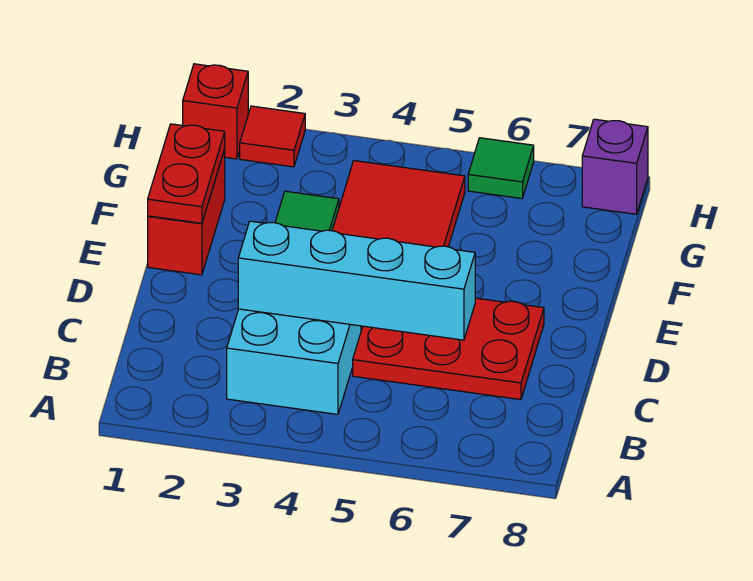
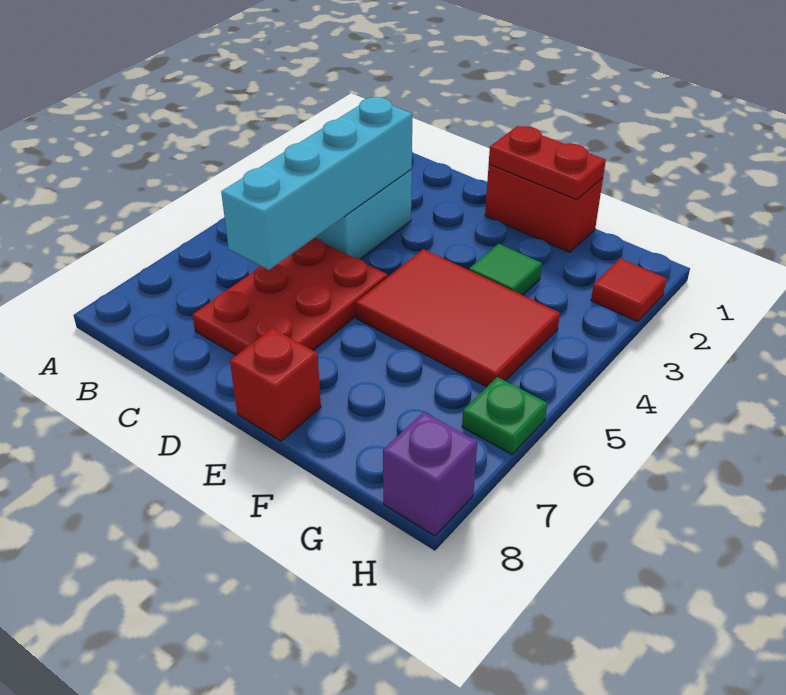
red brick H1 level 1 -> red brick E8 level 1
green tile H6 level 1 -> green plate H6 level 1

